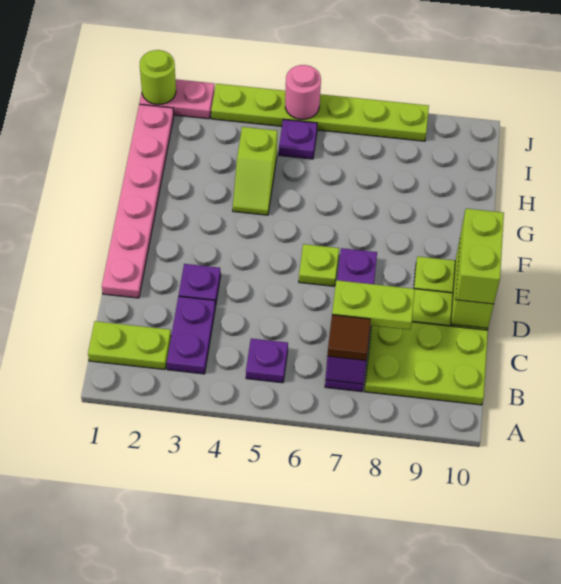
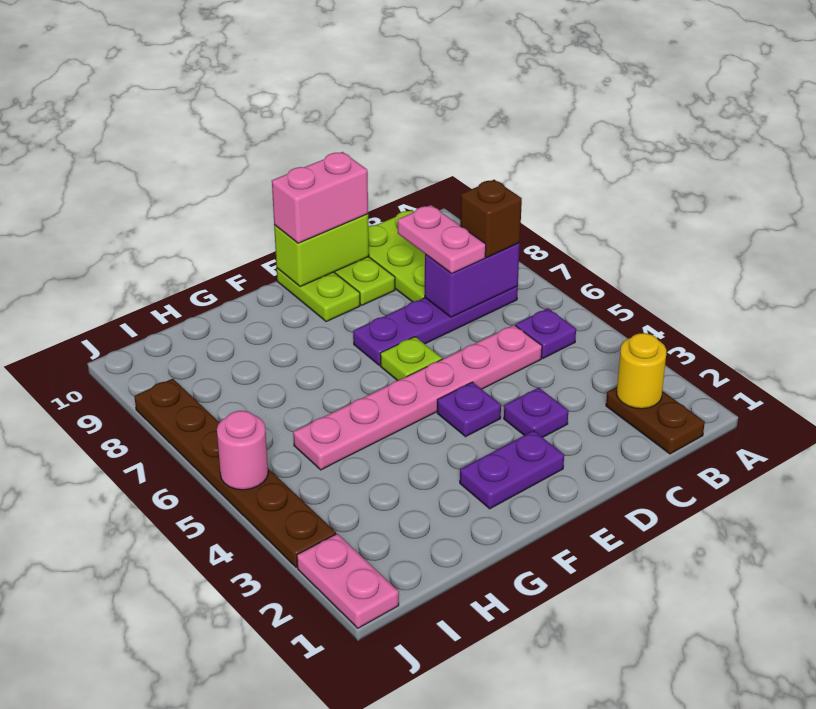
lime plate B1:B2 level 1 -> brown plate B1:B2 level 1
none -> yellow round brick B2 level 2
purple plate B3:C3 level 1 -> purple plate E2:F2 level 1
brown tile B7 level 3 -> brown brick B7 level 3
lime plate C7:C8 level 3 -> pink plate C7:C8 level 3
pink plate D1:I1 level 1 -> pink plate C5:H5 level 1
lime brick D10:E10 level 3 -> pink brick D10:E10 level 3
lime slope G4:H4 level 1 top H -> none
purple plate I5 level 1 -> purple plate E4 level 1
lime round brick J1 level 2 -> none
lime plate J3:J8 level 1 -> brown plate J3:J8 level 1

